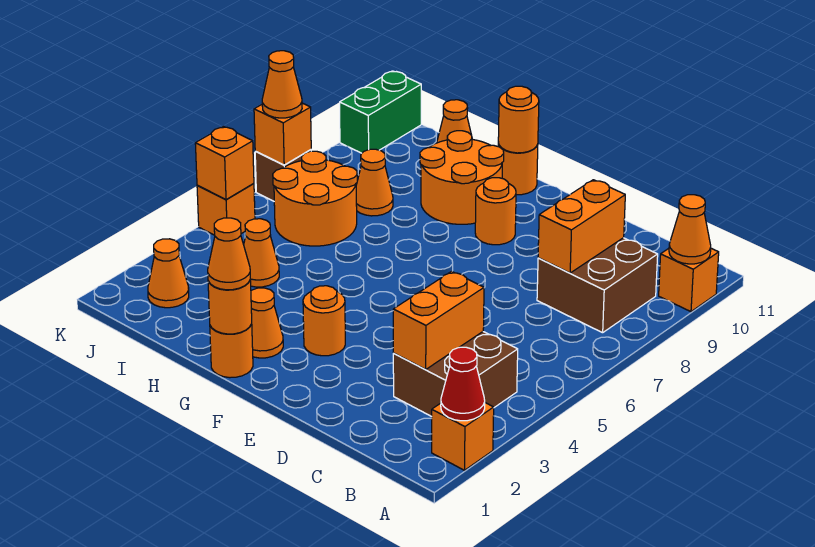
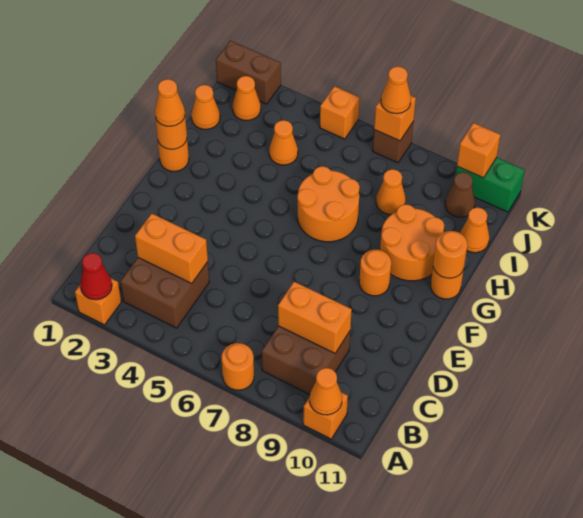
orange round brick F3 level 1 -> orange round brick A7 level 1
orange cone G2 level 1 -> orange cone I1 level 1
orange round brick I6:J7 level 1 -> orange round brick G6:H7 level 1
none -> brown cone J10 level 1
none -> brown brick K1:K2 level 1
orange brick K5 level 2 -> orange brick K10 level 2

